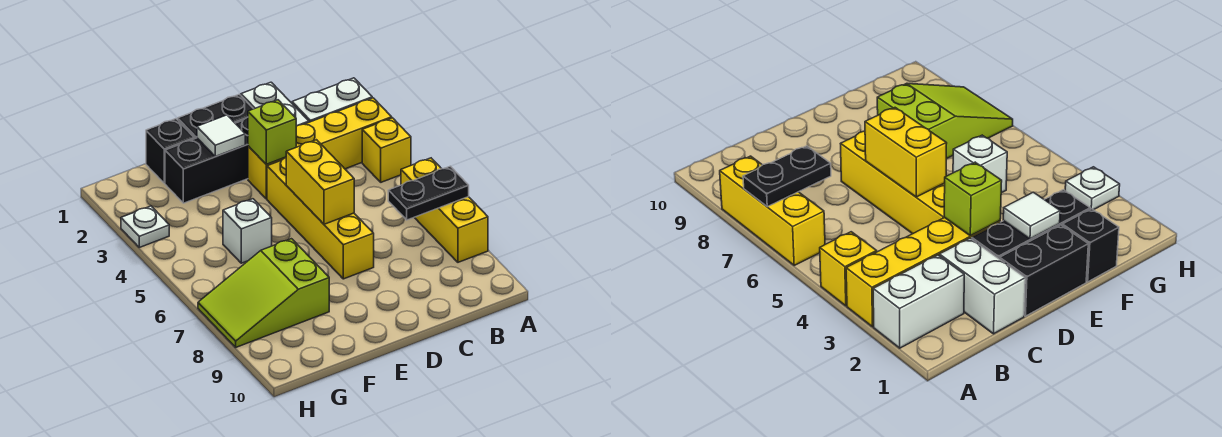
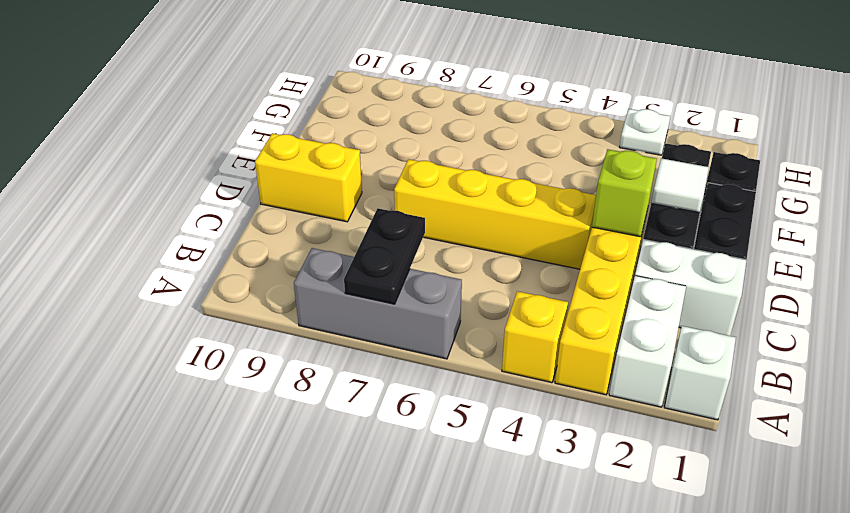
yellow brick A6:A8 level 1 -> grey brick A6:A8 level 1
yellow brick D5:D6 level 2 -> yellow brick D9:D10 level 1
white brick F5 level 1 -> white brick A1 level 1
lime slope F7:H8 level 1 top F -> none

